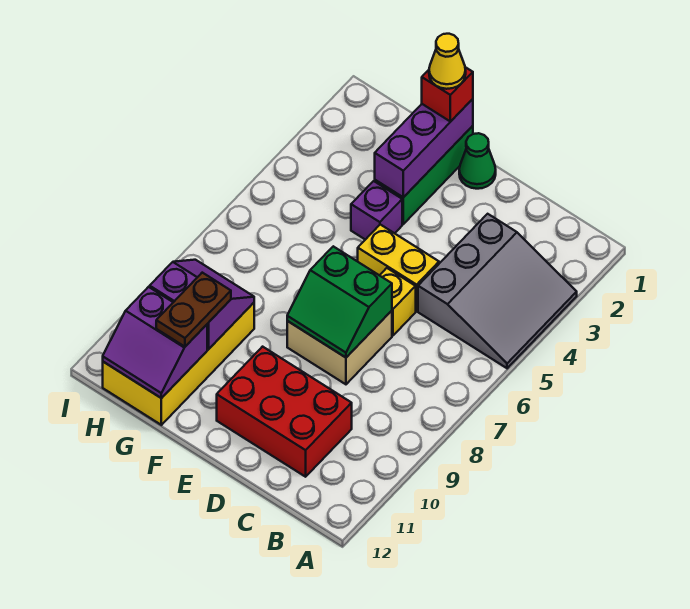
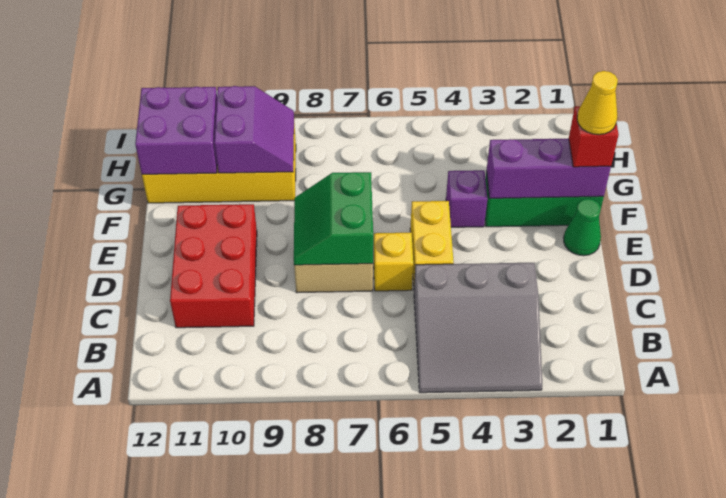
brown plate G10:G11 level 3 -> none
purple slope G11:H12 level 2 top 11 -> purple brick G11:H12 level 2

